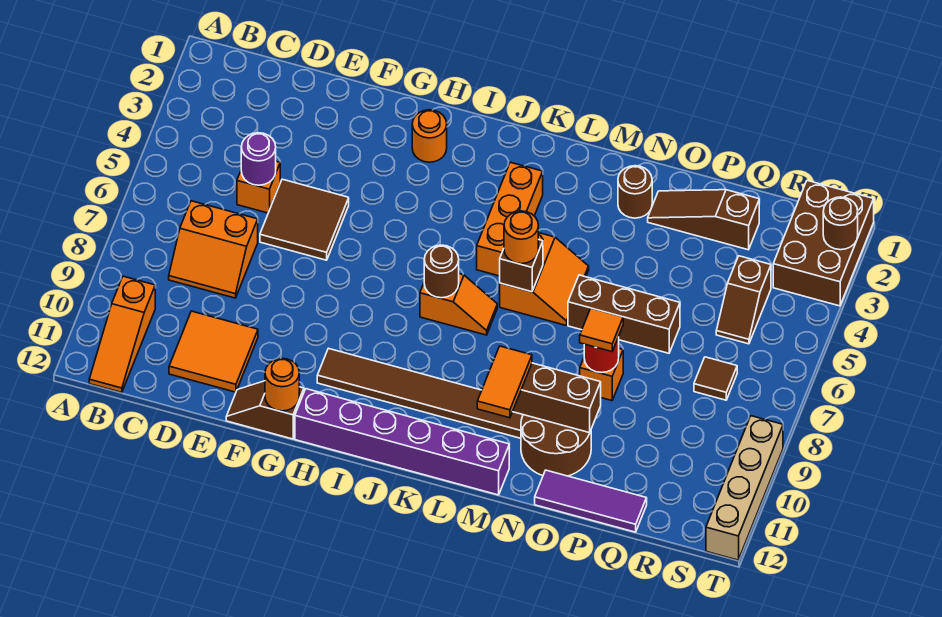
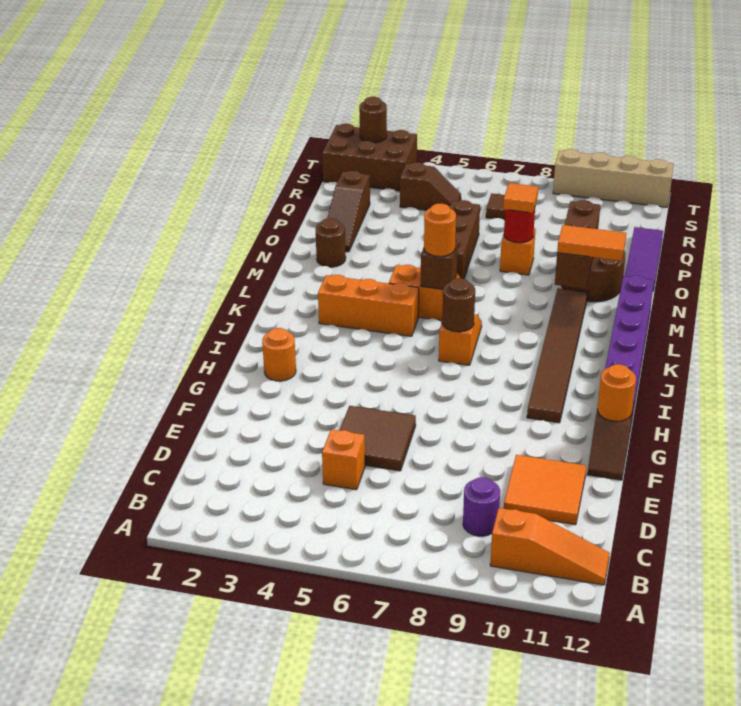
orange slope C7:D8 level 1 top 7 -> none
purple round brick D5 level 2 -> purple round brick C9 level 1

